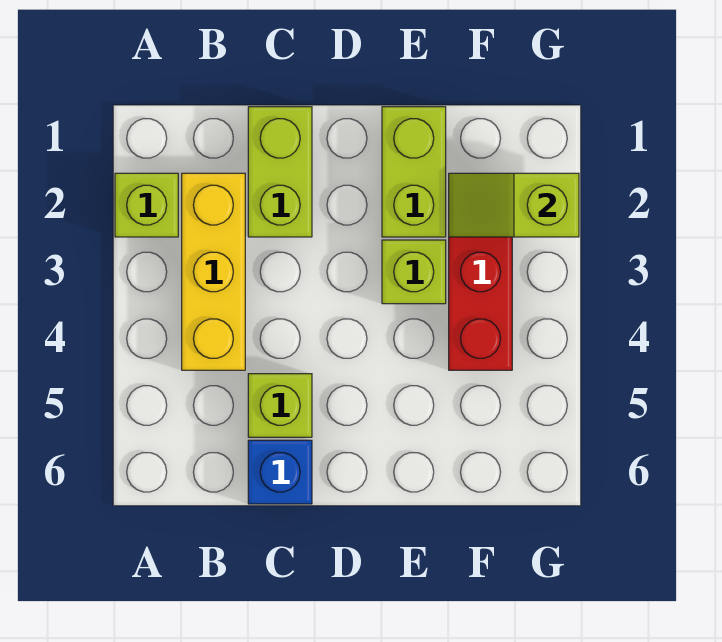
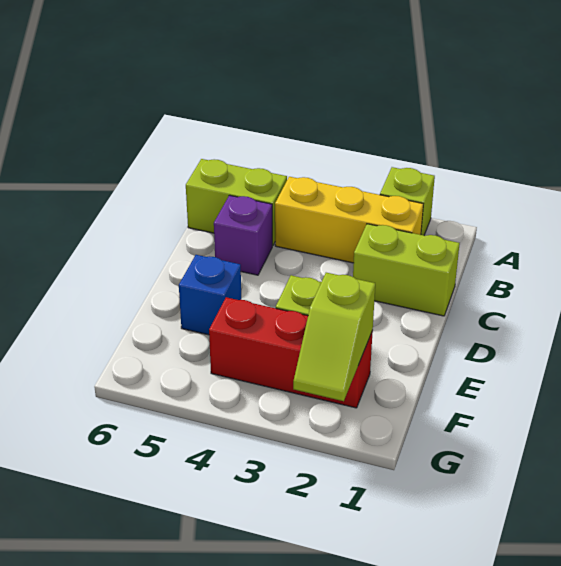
lime brick C5 level 1 -> purple brick C5 level 1
blue brick C6 level 1 -> blue brick E5 level 1
lime brick E1:E2 level 1 -> lime brick B5:B6 level 1
lime slope F2:G2 level 2 top G -> lime slope F2:G2 level 2 top F

